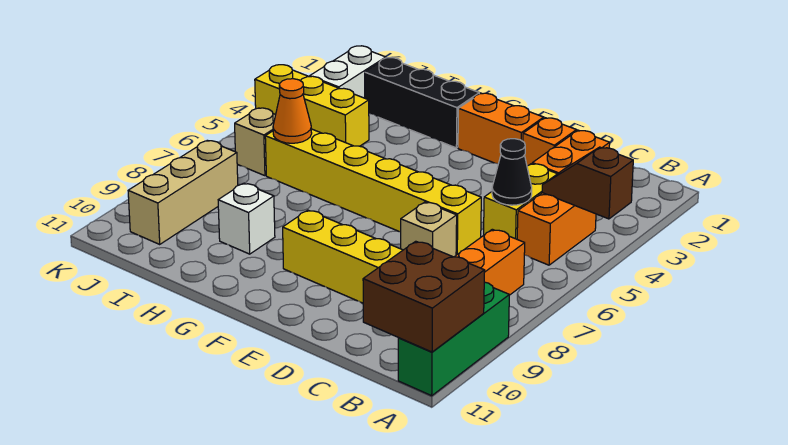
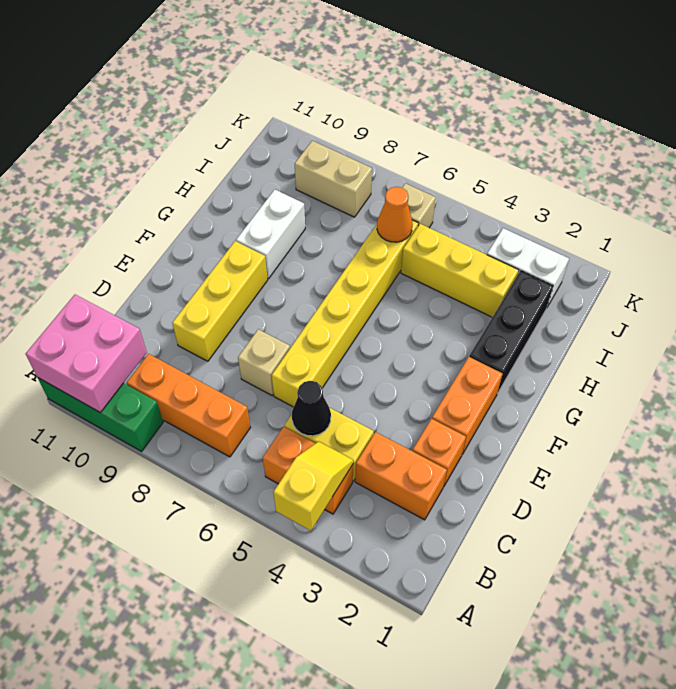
brown slope A4:B4 level 2 top A -> yellow slope A4:B4 level 2 top A
brown brick A10:B11 level 2 -> pink brick A10:B11 level 2
white brick H9 level 1 -> white brick G9:H9 level 1
yellow brick I4:K4 level 1 -> yellow brick I3:I5 level 1
tan brick J8:J10 level 1 -> tan brick J8:J9 level 1

